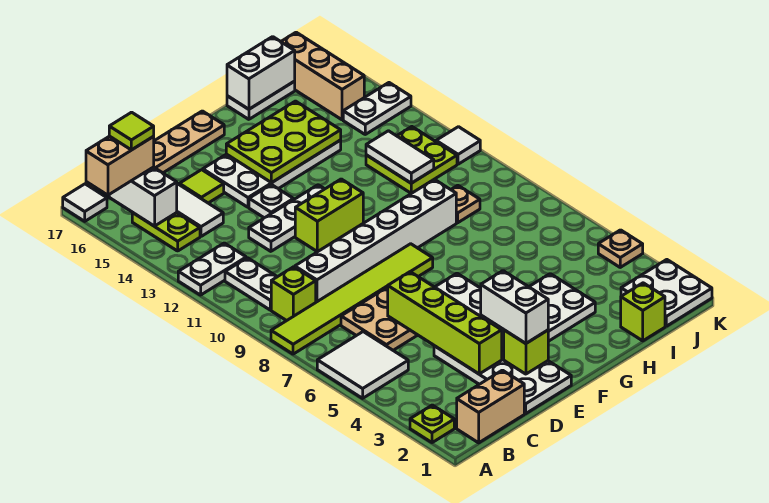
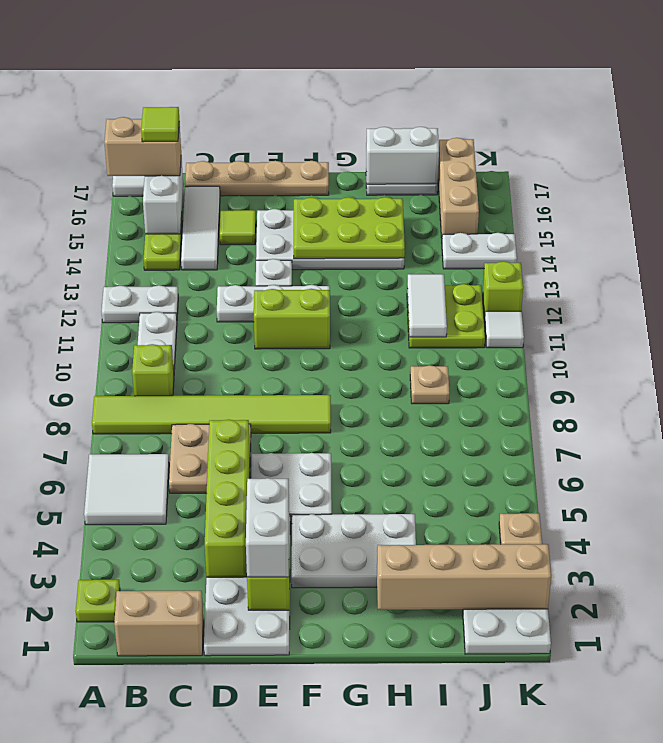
white brick C9:H9 level 1 -> none
none -> tan brick H2:K2 level 2
lime brick I1 level 1 -> lime brick K12 level 1

